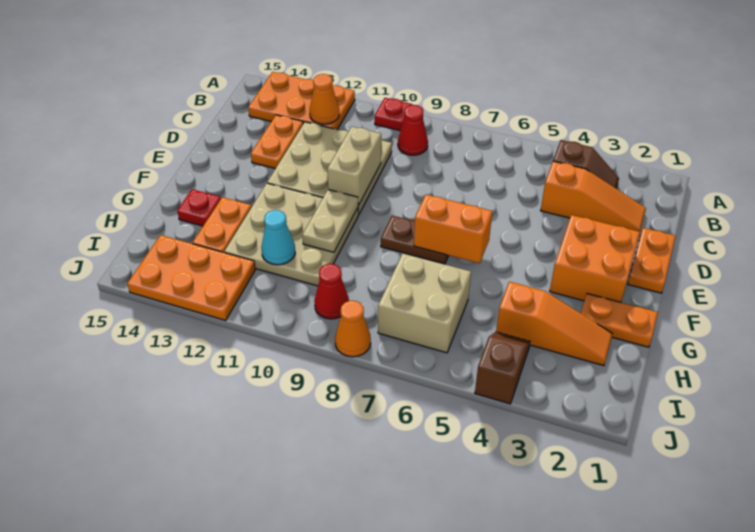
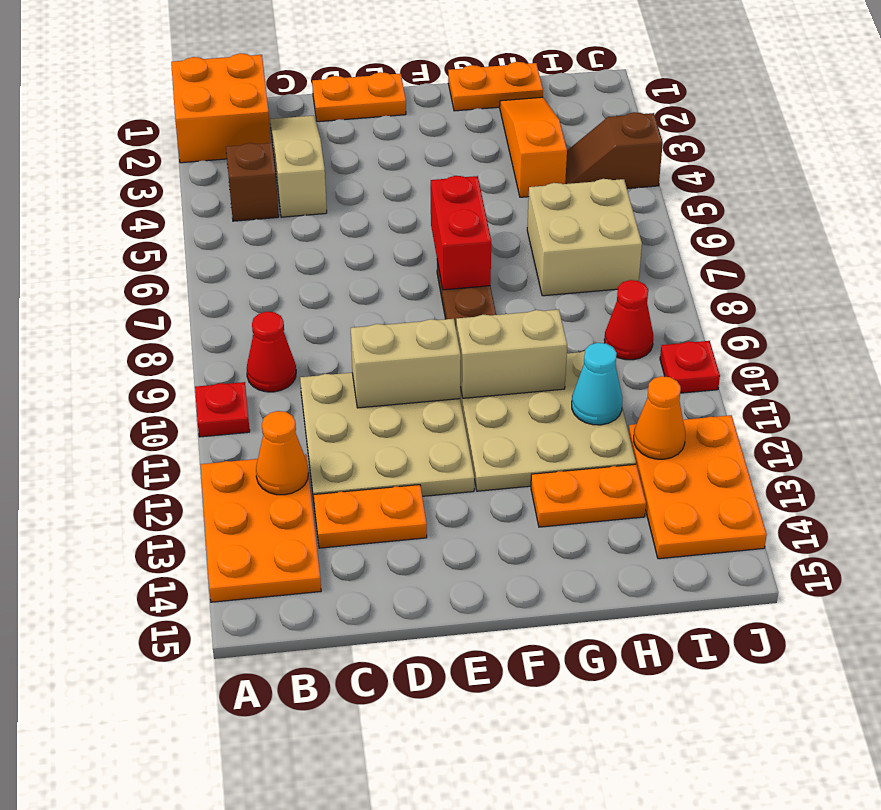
orange slope C2:C4 level 1 top 4 -> tan slope C2:C4 level 1 top 4
orange brick E2:F3 level 1 -> orange brick A1:B2 level 1
orange brick F6:F7 level 2 -> red brick F6:F7 level 2
tan plate F10:G10 level 2 -> tan brick F10:G10 level 2
orange plate G1:G2 level 1 -> orange plate G1:H1 level 1
red plate G14 level 1 -> red plate J10 level 1
orange cone J8 level 1 -> orange cone I12 level 2

